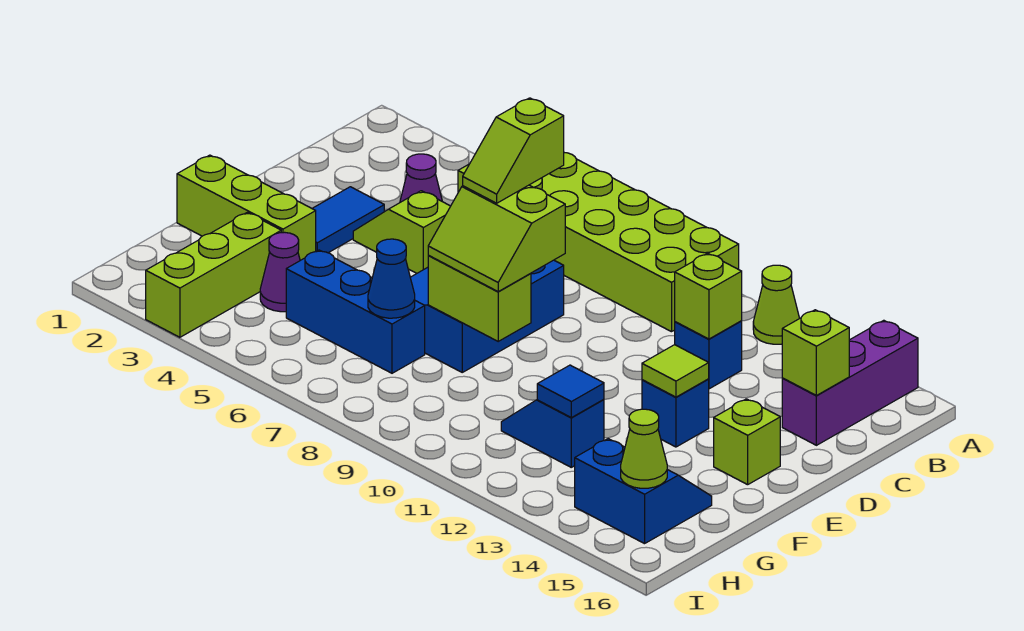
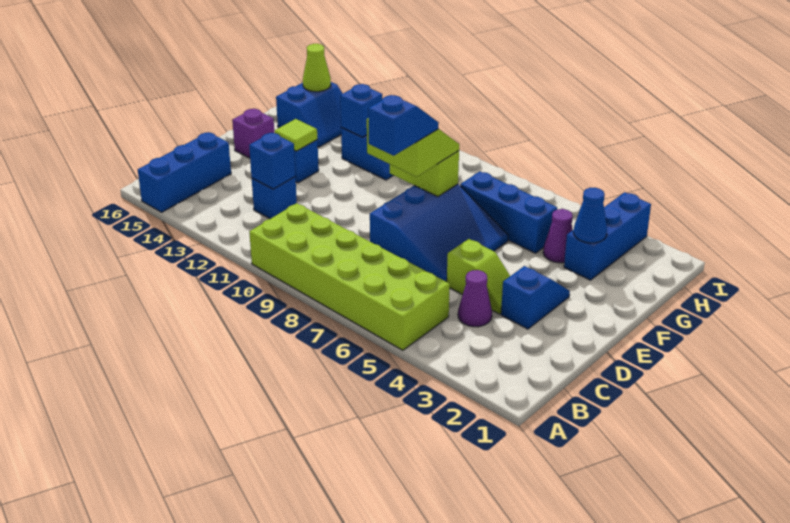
lime cone A12 level 1 -> none
purple brick A15:C15 level 1 -> blue brick A15:C15 level 1
lime brick C12 level 2 -> blue brick C12 level 2
lime brick C15 level 2 -> none
blue tile D3:E3 level 1 -> blue slope D3:E3 level 1 top D
lime slope D8:E8 level 4 top D -> blue slope D8:E8 level 4 top D
lime brick E15 level 1 -> purple brick E15 level 1
lime brick F1:F3 level 1 -> none
lime brick G3:I3 level 1 -> blue brick G3:I3 level 1
blue cone G7 level 2 -> blue cone G3 level 2
blue tile G12 level 2 -> blue brick G12 level 2
blue slope G14:H15 level 1 top H -> blue slope G14:H15 level 1 top 15

